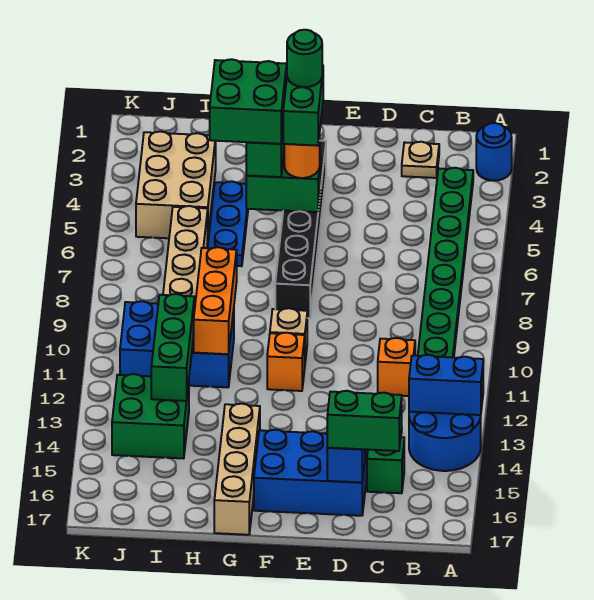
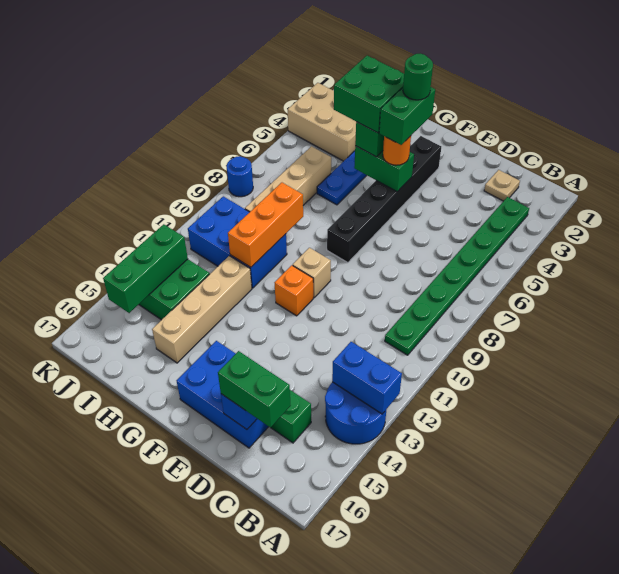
blue round brick A2 level 1 -> blue round brick K8 level 1
orange brick C11 level 1 -> none
tan brick G14:G17 level 1 -> tan brick H12:H15 level 1
tan brick I3:J5 level 1 -> tan brick I3:K4 level 1
green brick I11:I13 level 2 -> green brick J13:J15 level 2

